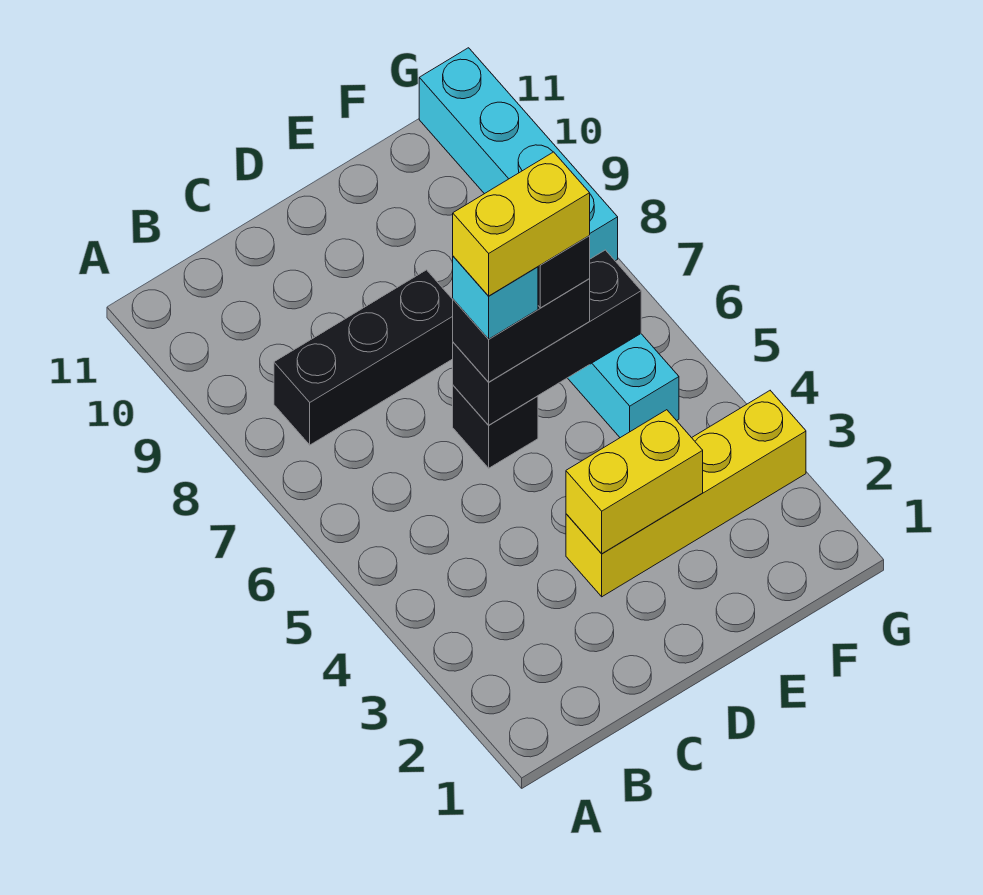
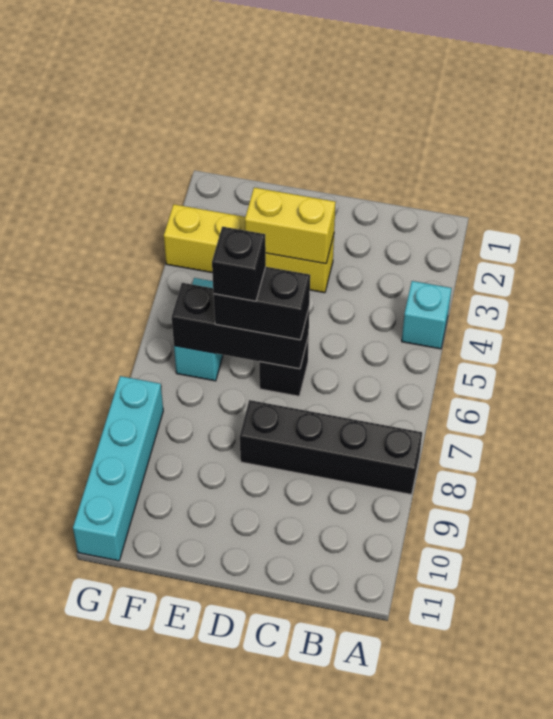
black brick B8:D8 level 1 -> black brick A8:D8 level 1
cyan brick D6 level 4 -> cyan brick A4 level 1
yellow brick D6:E6 level 5 -> none

